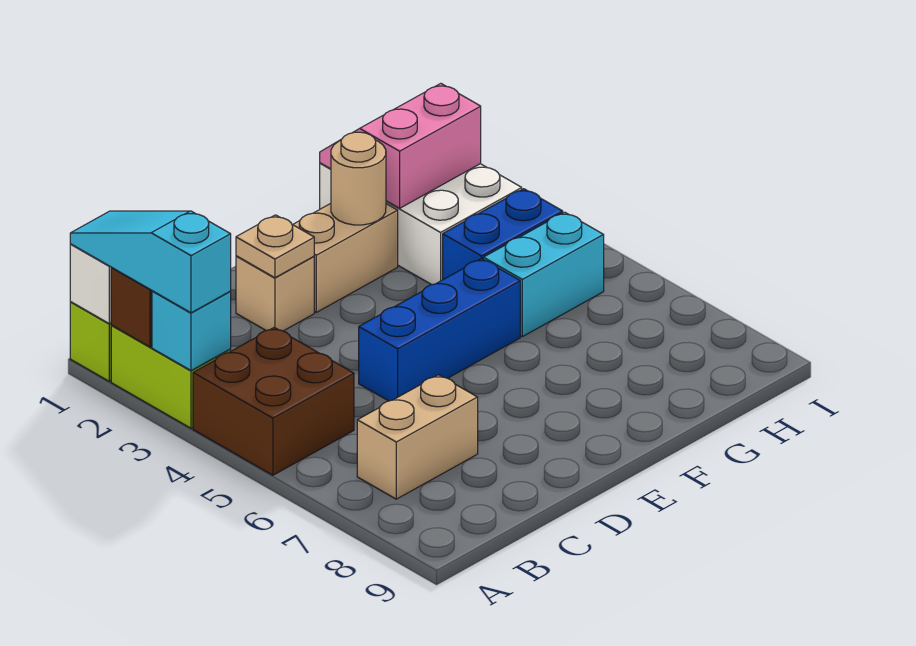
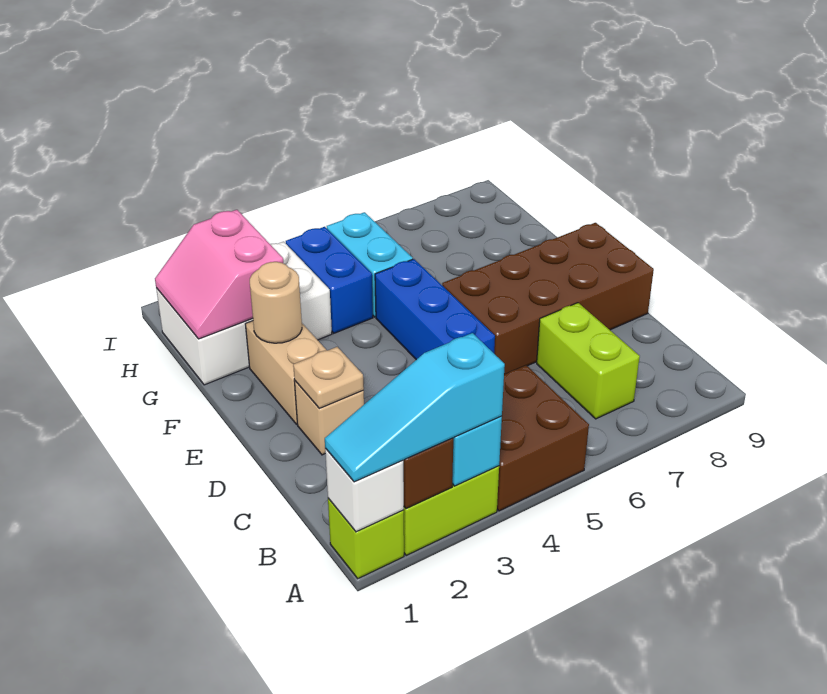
tan brick B7:C7 level 1 -> lime brick B7:C7 level 1
none -> brown brick D6:E9 level 1

